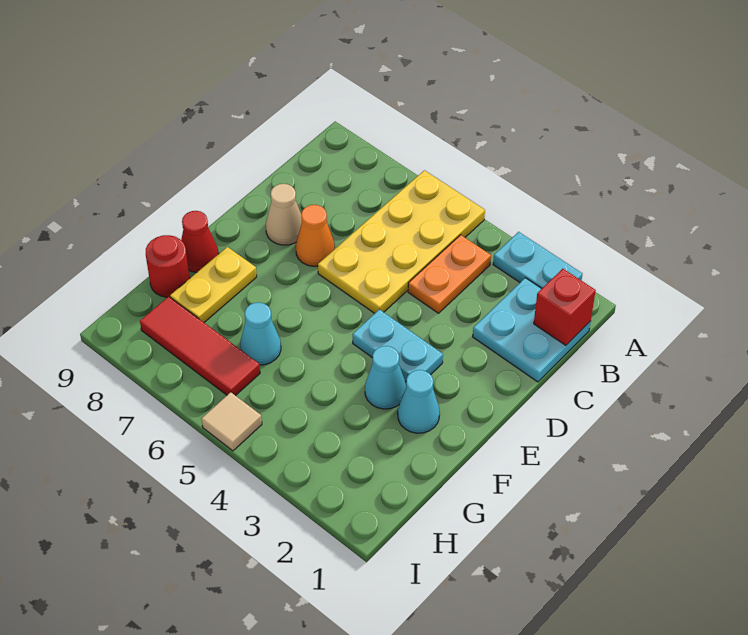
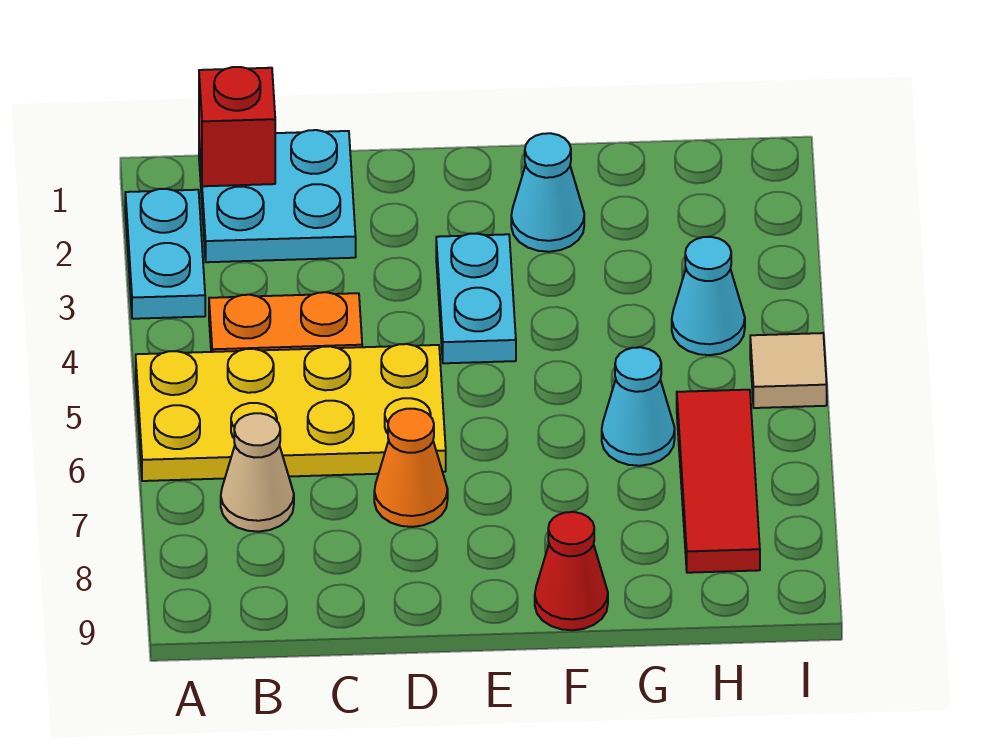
tan cone D8 level 1 -> tan cone B7 level 1
cyan cone F3 level 1 -> cyan cone H4 level 1
yellow plate F8:G8 level 1 -> none
red round brick G9 level 1 -> none

